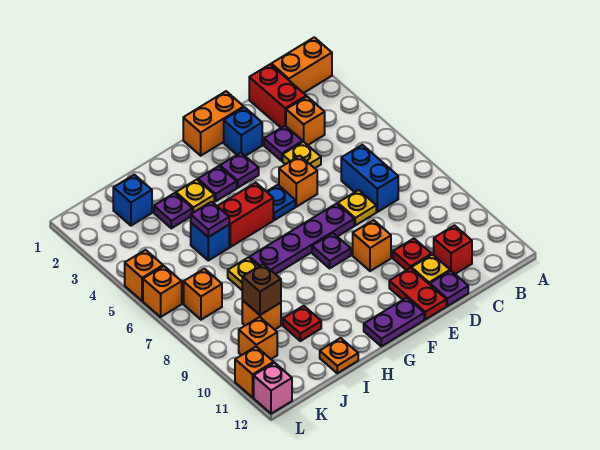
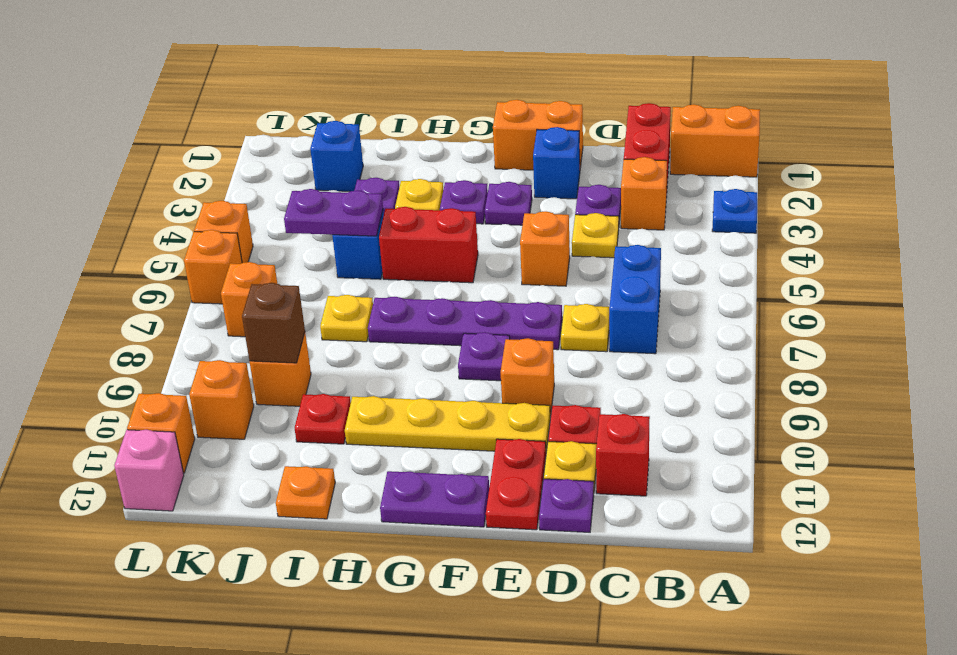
none -> yellow plate E10:H10 level 1
blue plate F5 level 1 -> blue plate A3 level 1
purple plate I5 level 2 -> purple plate I5:J5 level 2

